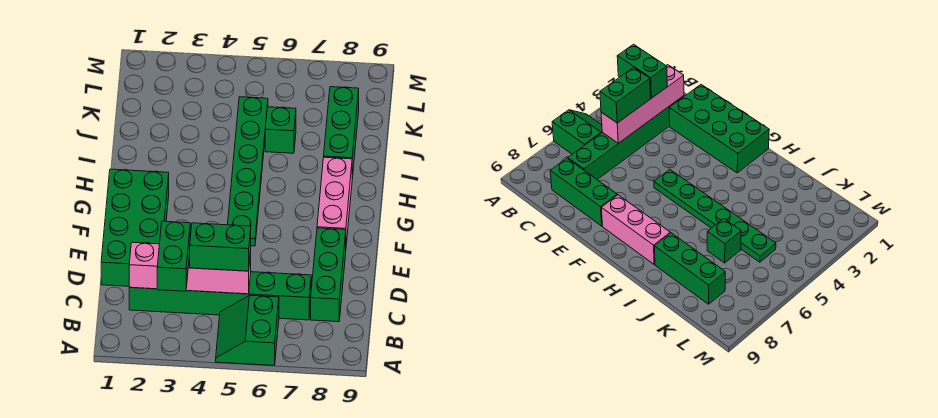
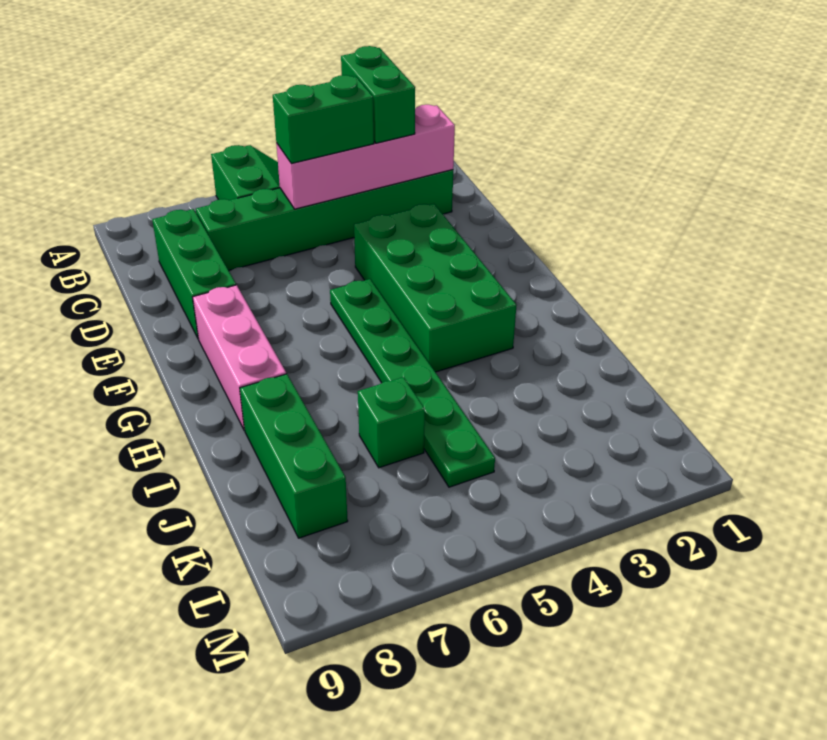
green brick D1:G2 level 1 -> green brick E3:H4 level 1

